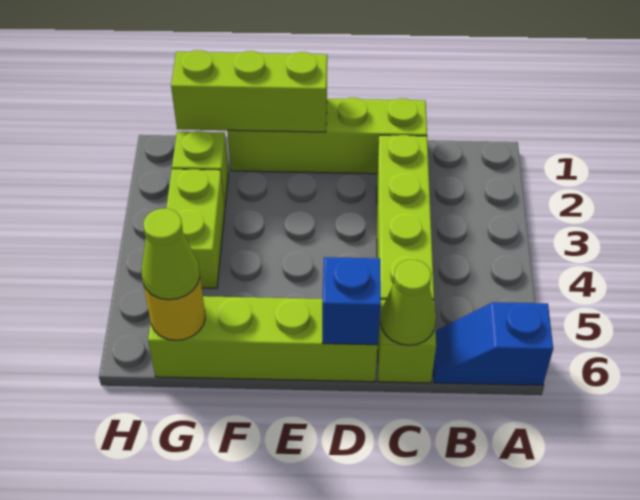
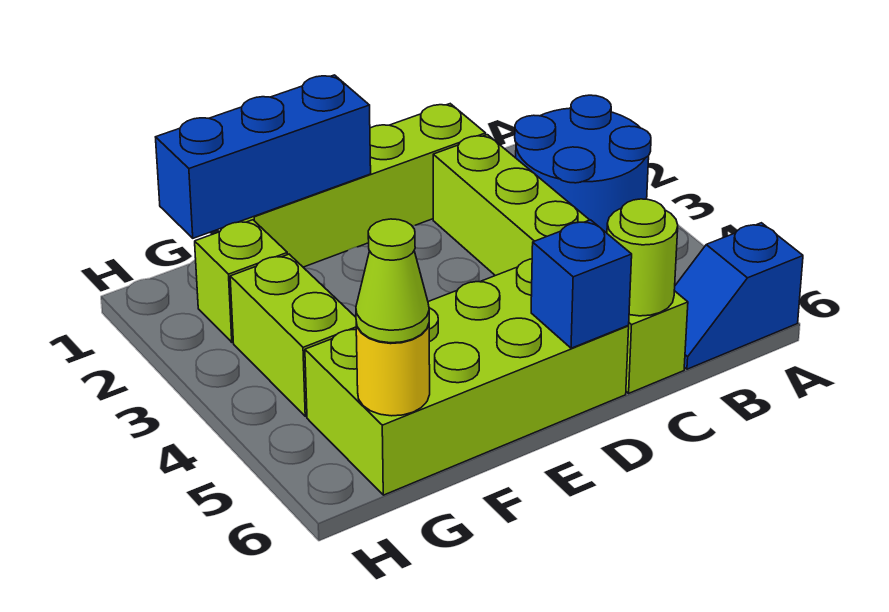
none -> blue round brick A2:B3 level 1
lime cone C6 level 2 -> lime round brick C6 level 2
lime brick D6:G6 level 1 -> lime brick D5:G6 level 1
lime brick E1:G1 level 2 -> blue brick E1:G1 level 2

